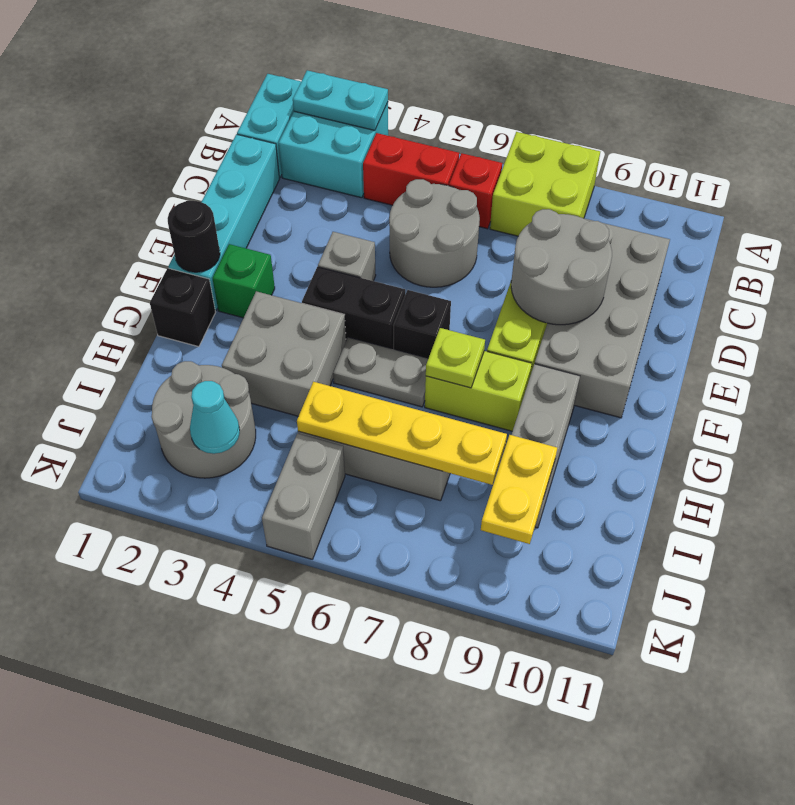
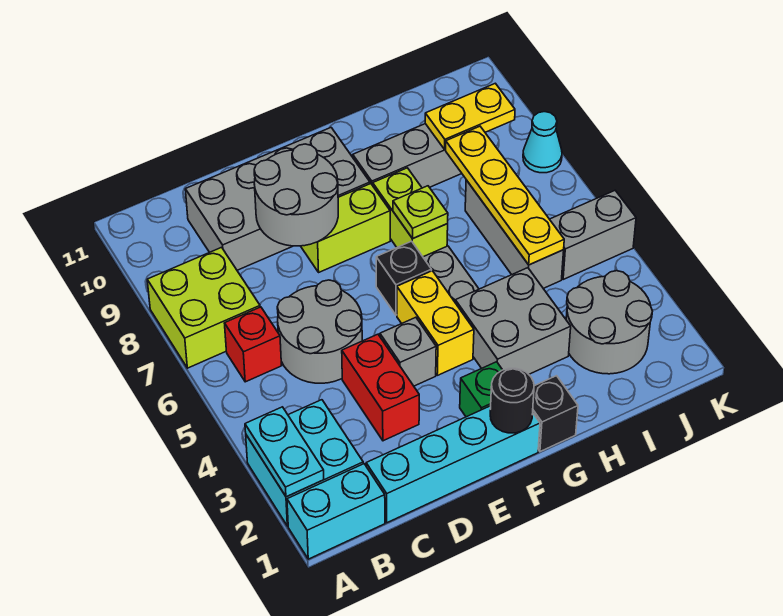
red brick B4:B5 level 1 -> red brick D3:D4 level 1
black brick F4:F5 level 1 -> yellow brick F4:F5 level 1
cyan cone J3 level 2 -> cyan cone K8 level 1

